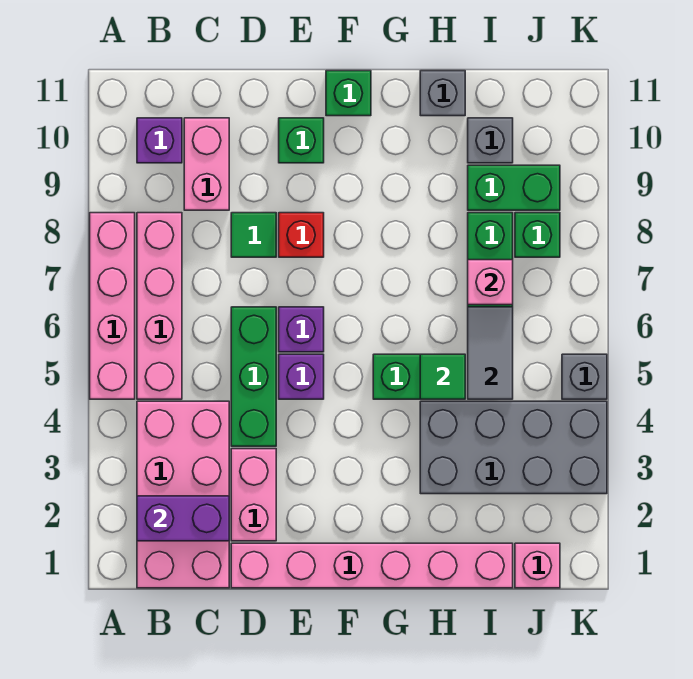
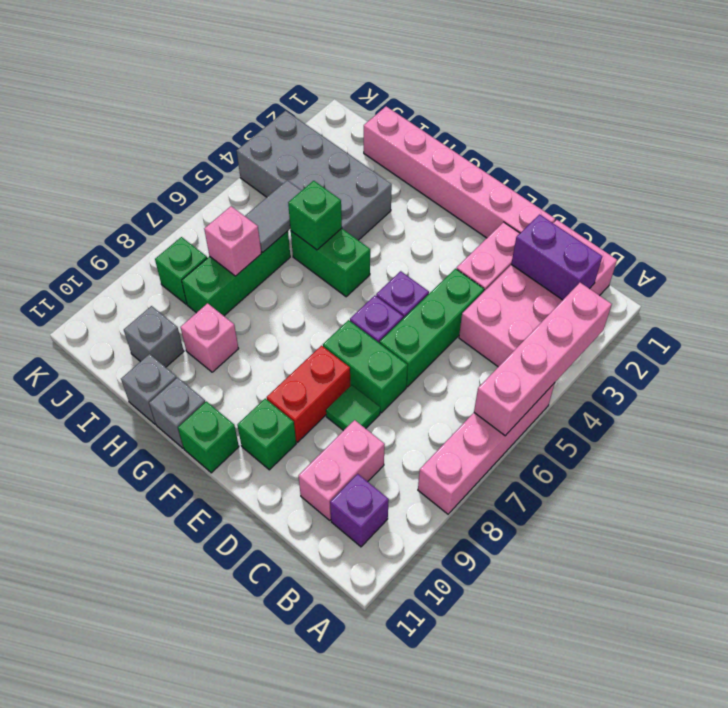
pink brick B5:B8 level 1 -> pink brick A3:A6 level 2
red brick E8 level 1 -> red brick E8:E9 level 1
green tile H5 level 2 -> green brick H5 level 2
green brick I9:J9 level 1 -> green brick D7:E7 level 1
pink brick J1 level 1 -> pink brick H9 level 1
grey brick K5 level 1 -> grey brick G11 level 1

